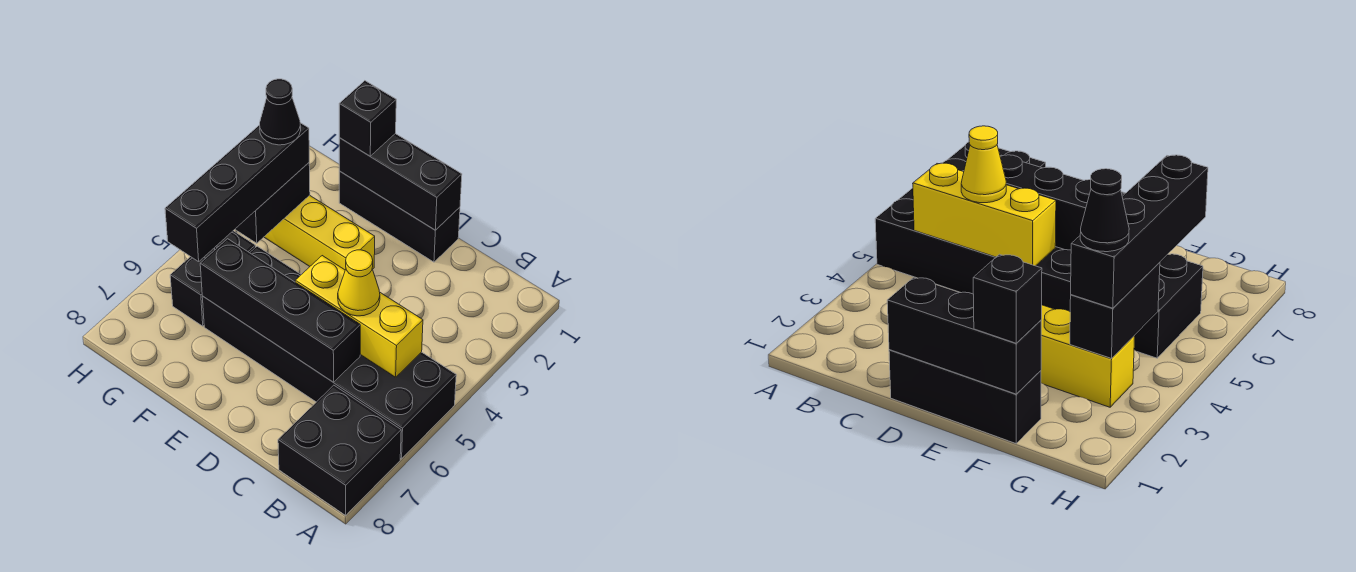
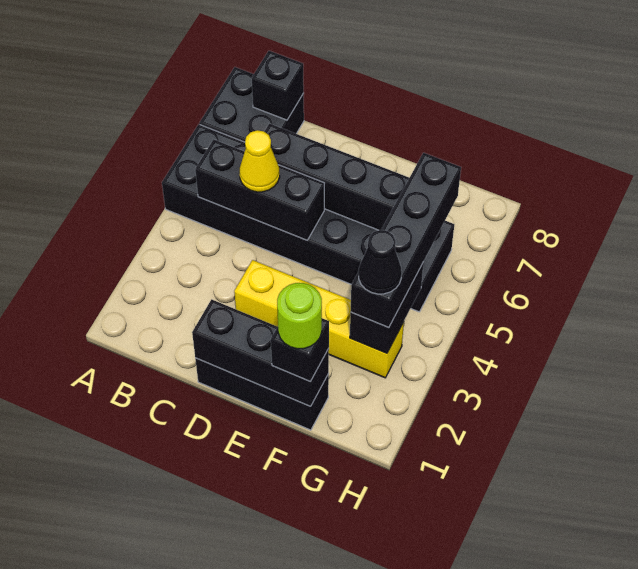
yellow brick B5:D5 level 2 -> black brick B5:D5 level 2
none -> black brick B8 level 2
yellow brick E3:G3 level 1 -> yellow brick D3:G3 level 1
none -> lime round brick F1 level 4

